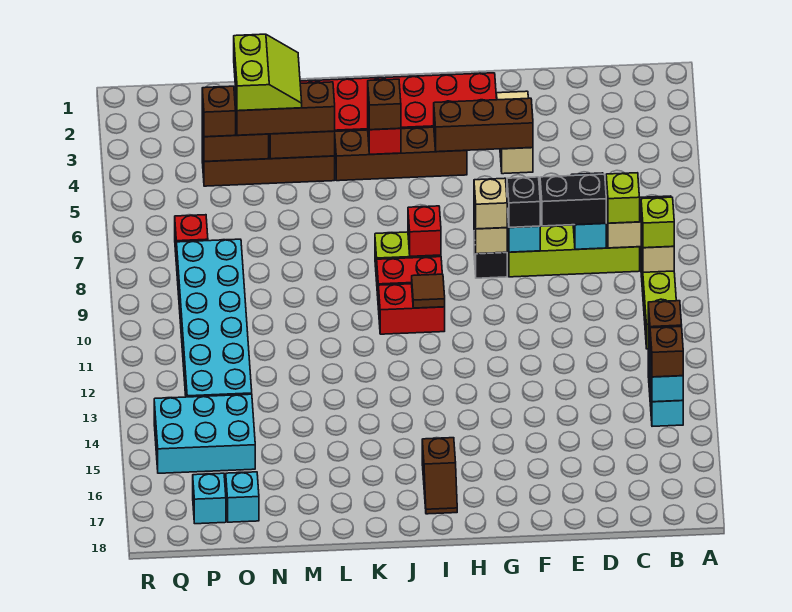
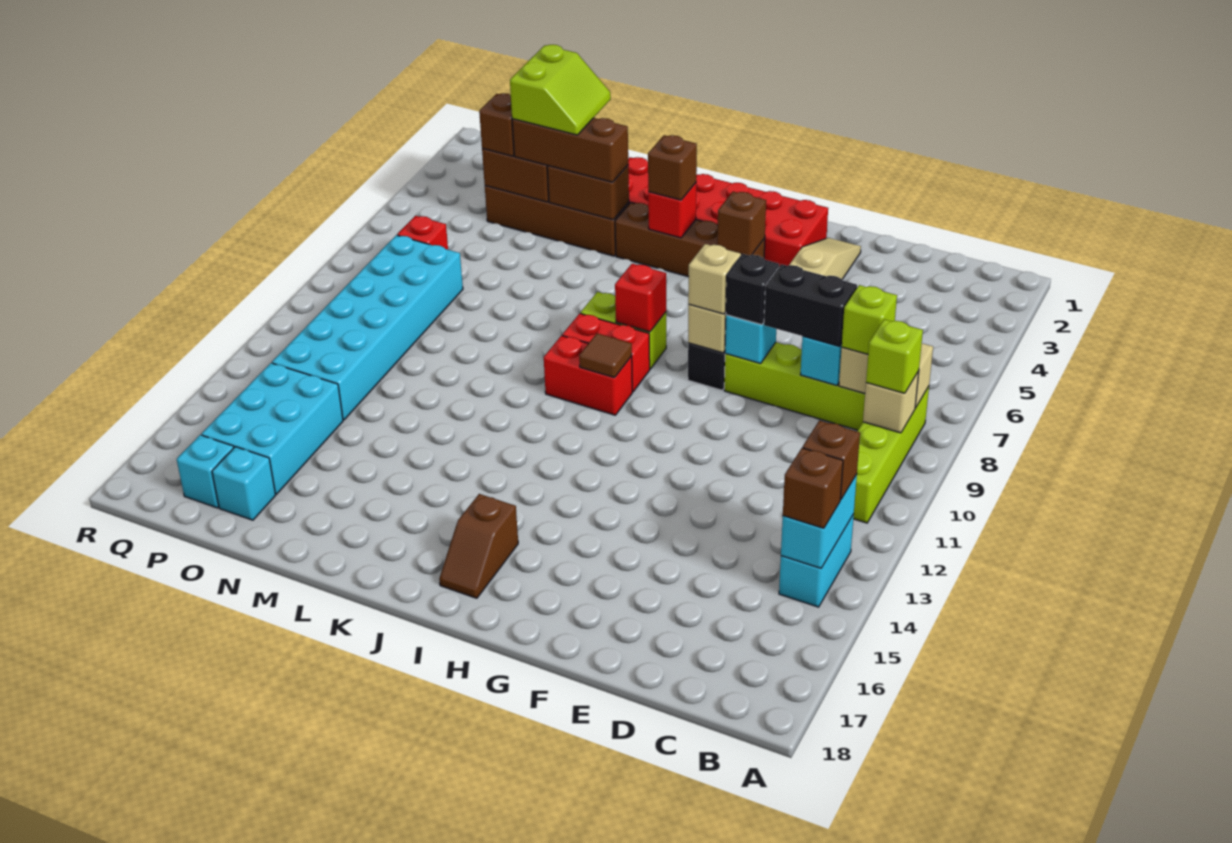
brown brick F4:H4 level 2 -> brown brick H4 level 2
cyan brick O14:Q15 level 1 -> cyan brick O14:P16 level 1

